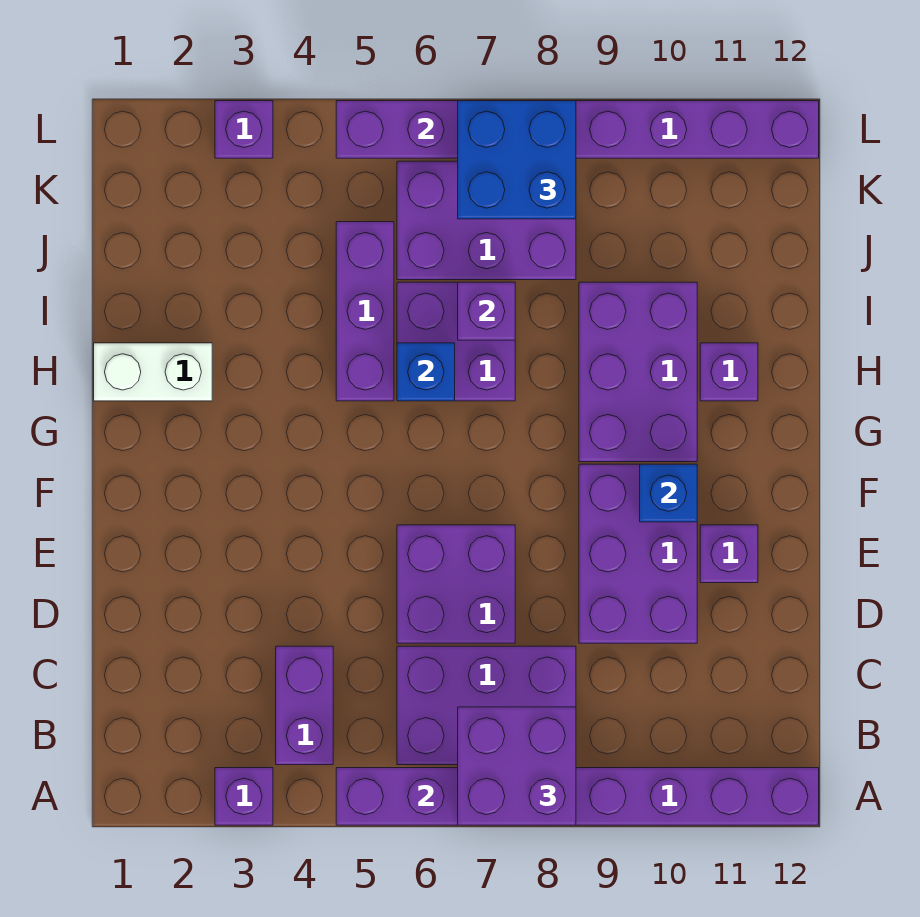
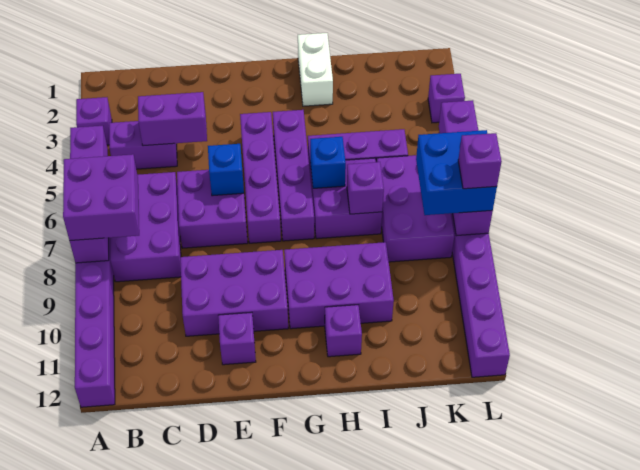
none -> purple brick C4:D4 level 2
none -> purple brick F4:F7 level 1
blue brick F10 level 2 -> blue brick E6 level 2
none -> purple brick G4:G7 level 1
none -> purple brick L8 level 4

